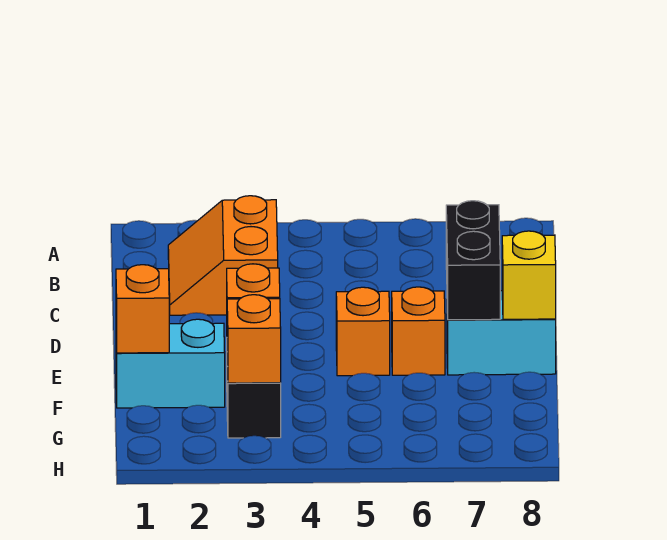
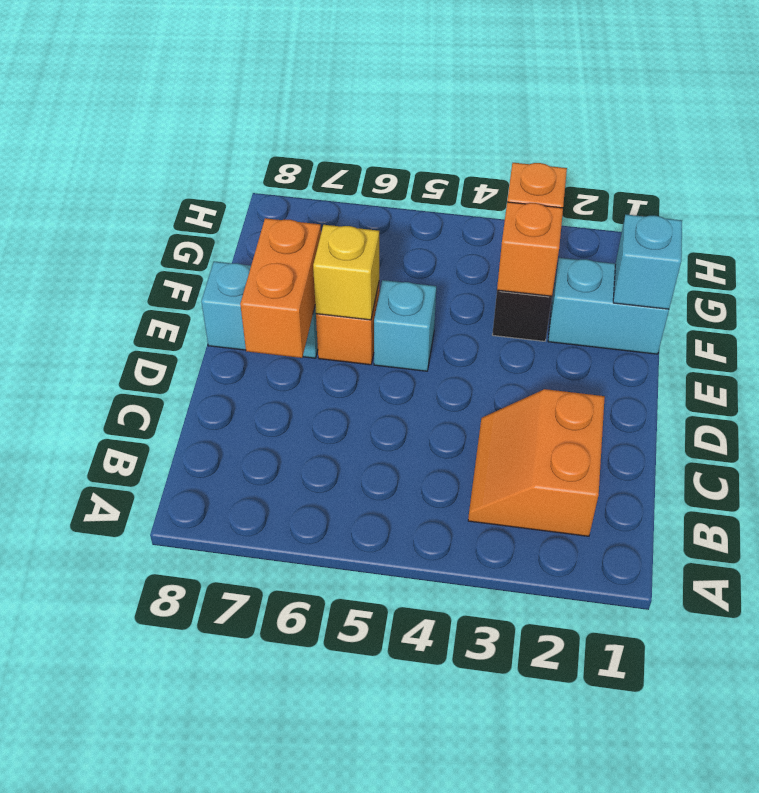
orange slope B2:C3 level 1 top 3 -> orange slope B2:C3 level 1 top 2
black brick D7:E7 level 2 -> orange brick D7:E7 level 2
orange brick E5 level 1 -> cyan brick E5 level 1
yellow brick E8 level 2 -> yellow brick E6 level 2
orange brick F1 level 2 -> cyan brick F1 level 2

